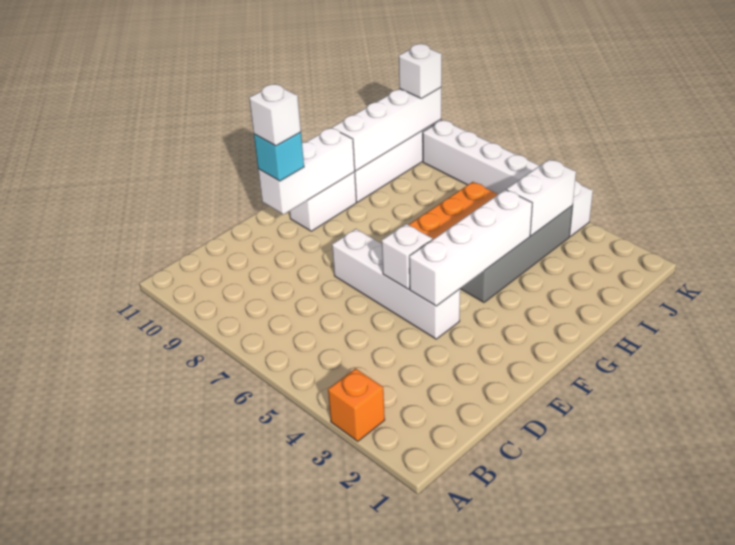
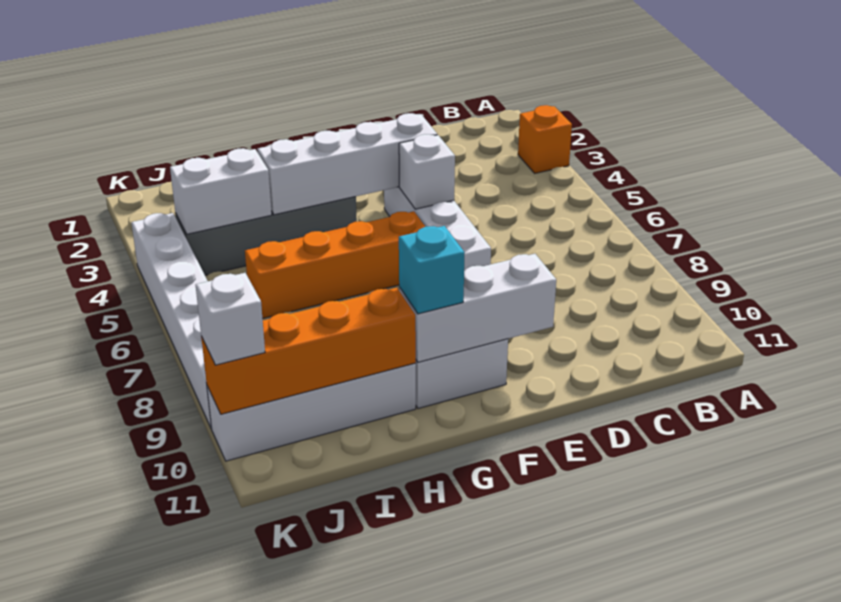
cyan brick E10 level 3 -> cyan brick G10 level 3
white brick E10 level 4 -> none
white brick H10:K10 level 2 -> orange brick H10:K10 level 2

